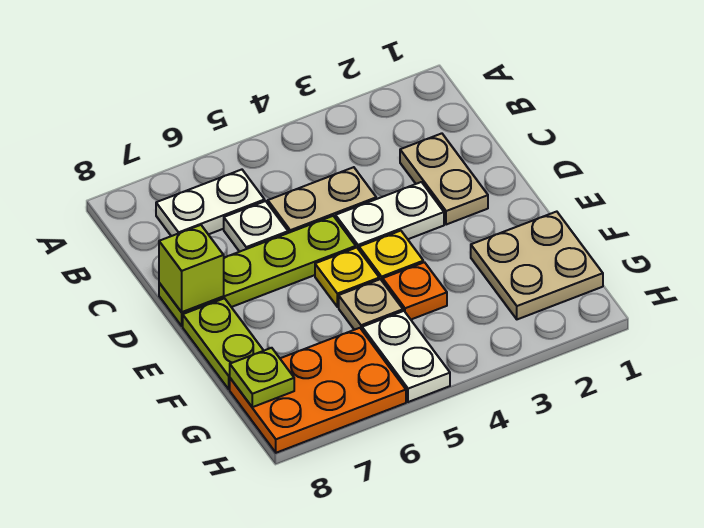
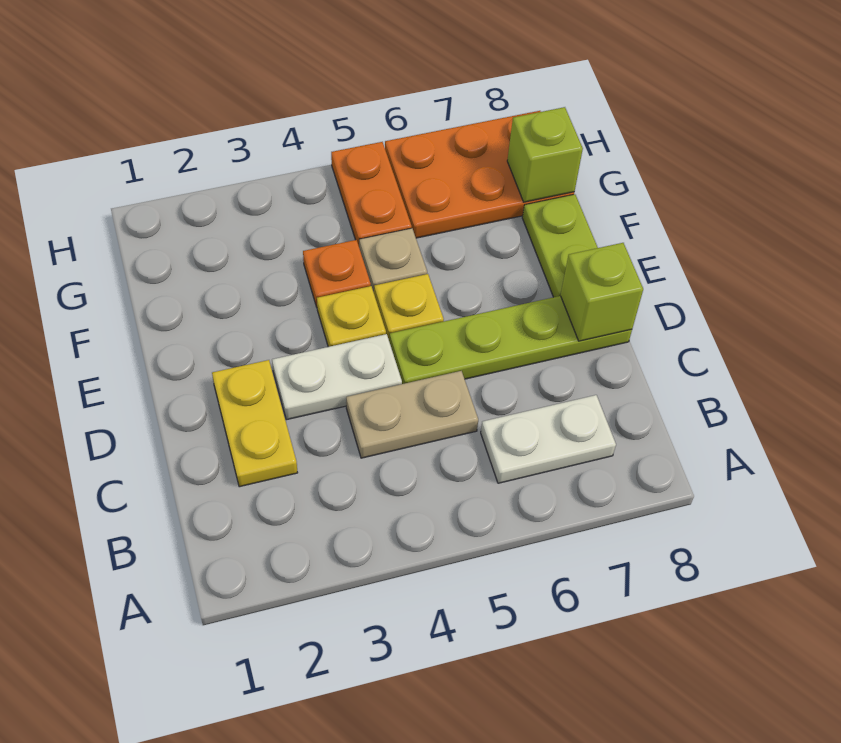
tan plate C2:D2 level 1 -> yellow plate C2:D2 level 1
white plate C6 level 1 -> none
tan plate F1:G2 level 1 -> none
white plate G5:H5 level 1 -> orange plate G5:H5 level 1
lime plate G8 level 2 -> lime brick G8 level 2

